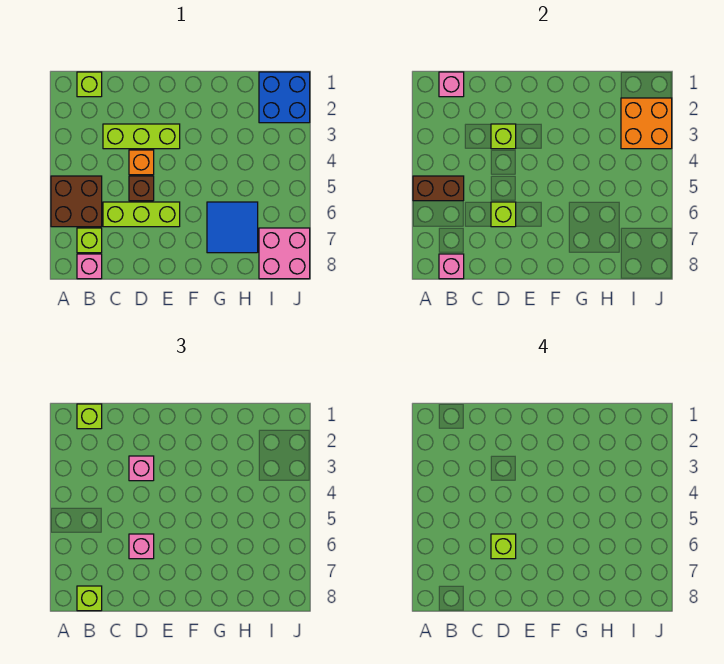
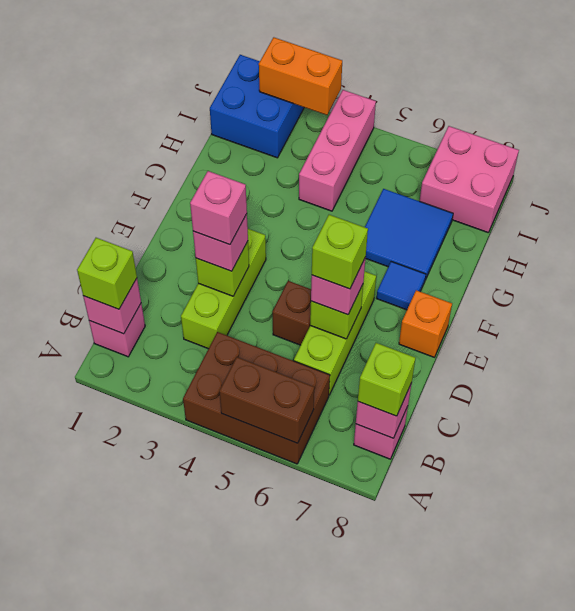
brown brick A5:B6 level 1 -> brown brick A4:B6 level 1
brown brick A5:B5 level 2 -> brown brick A5:A6 level 2
lime brick B1 level 1 -> pink brick B1 level 1
lime brick B7 level 1 -> none
none -> pink brick D3 level 4
orange brick D4 level 1 -> orange brick E8 level 1
none -> blue tile F7 level 1
none -> pink brick H4:J4 level 1
orange brick I2:J3 level 2 -> orange brick J2:J3 level 2

